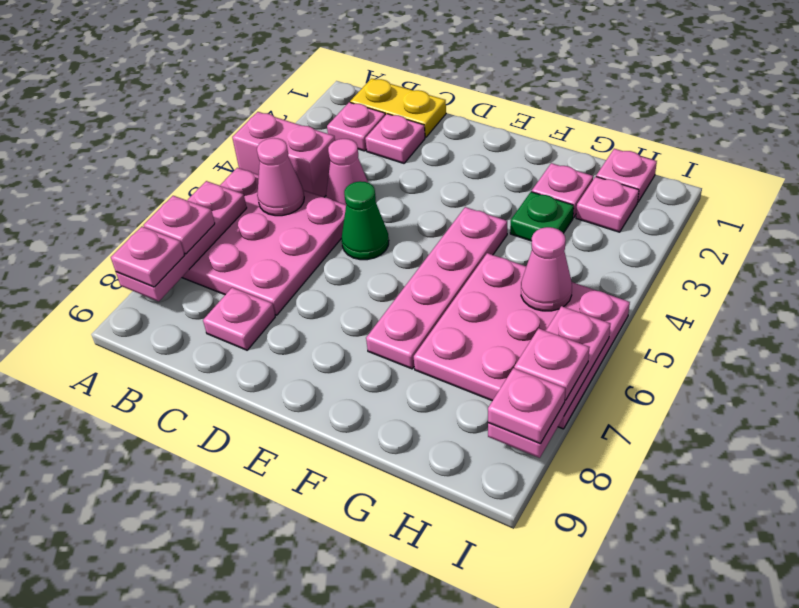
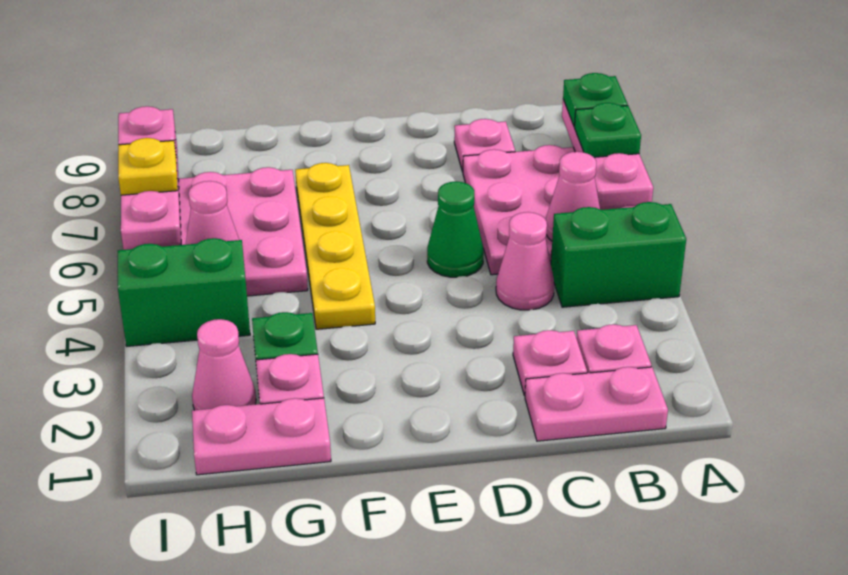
pink brick A4:B4 level 1 -> green brick A4:B4 level 1
pink plate A7 level 3 -> green plate A7 level 3
pink plate A8 level 3 -> green plate A8 level 3
yellow plate B1:C1 level 1 -> pink plate B1:C1 level 1
pink plate F4:F7 level 1 -> yellow plate F4:F7 level 1
pink plate H1 level 1 -> pink plate G1:H1 level 1
pink plate H2 level 1 -> pink cone H2 level 1
none -> green brick H4:I4 level 1
pink plate I7 level 3 -> yellow plate I7 level 3

